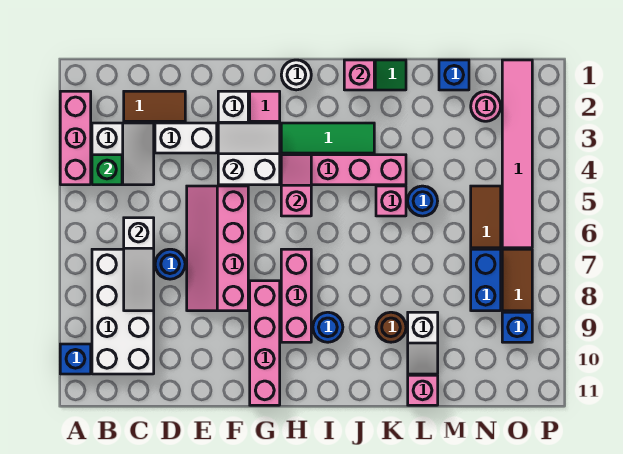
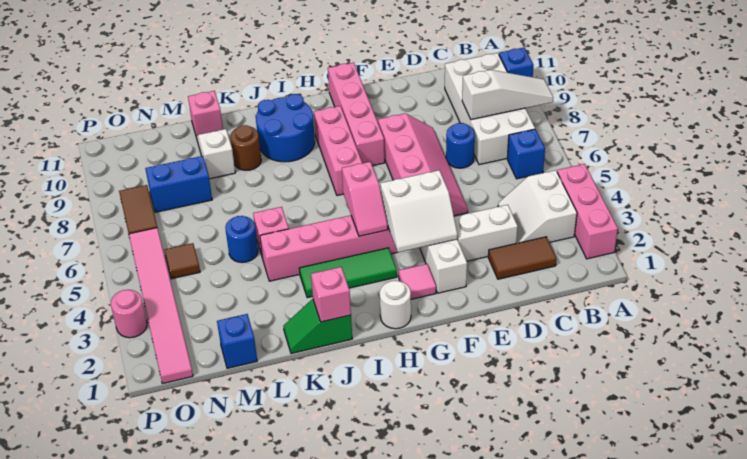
green brick B4 level 2 -> none
white slope C6:C8 level 2 top 6 -> white slope A8:C8 level 2 top C
blue round brick I9 level 1 -> blue round brick I9:J10 level 1
pink round brick N2 level 1 -> pink round brick P3 level 1
brown tile N5:N6 level 1 -> brown tile N5 level 1
blue brick N7:N8 level 1 -> blue brick M8:N8 level 1
blue brick O9 level 1 -> blue brick B6 level 1

